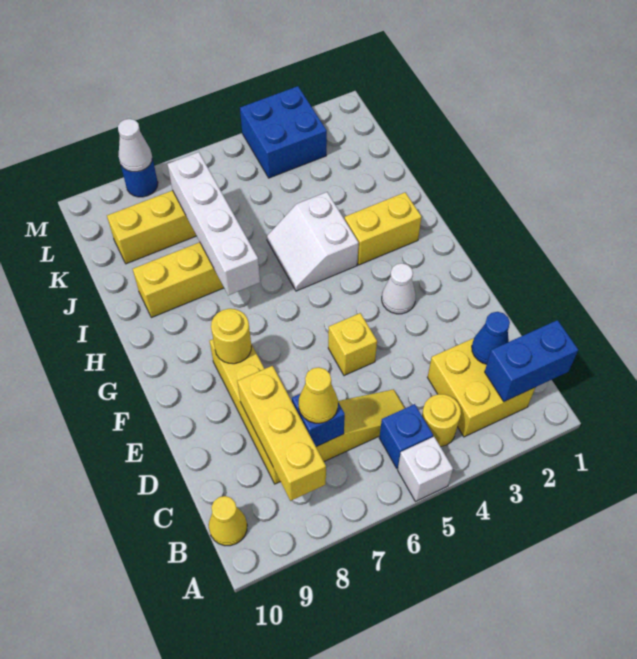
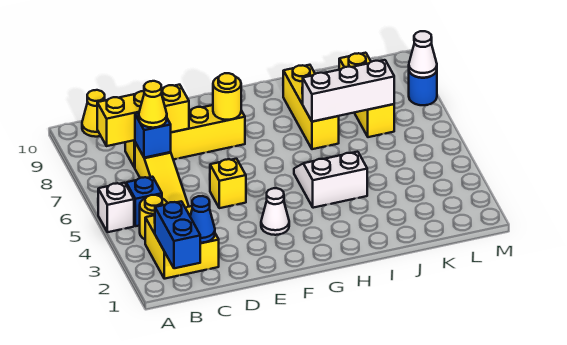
yellow brick H2:H3 level 1 -> none
white brick H7:K7 level 2 -> white brick I7:K7 level 2
blue brick L3:M4 level 1 -> none

